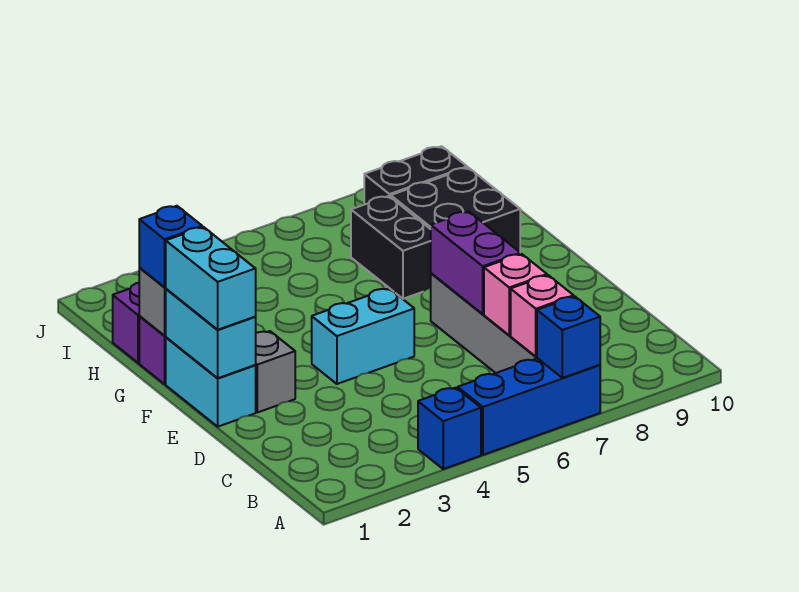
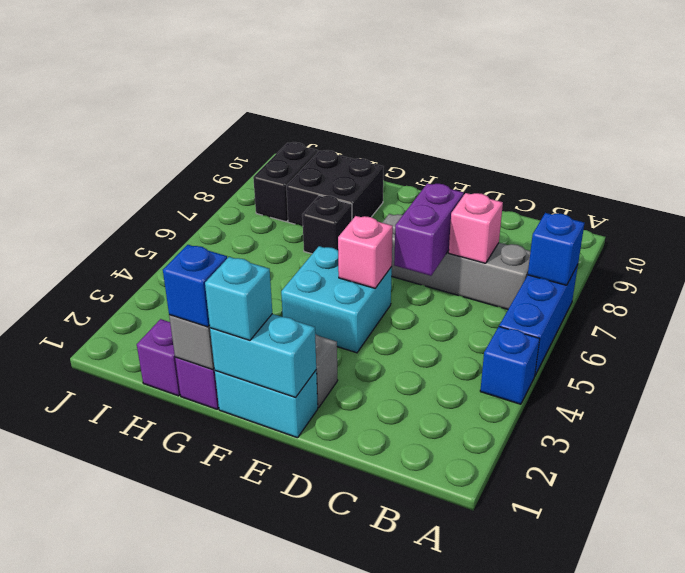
pink brick B7 level 2 -> pink brick E5 level 2
purple brick D7:E7 level 2 -> purple brick D6:D7 level 2
cyan brick E1:F1 level 3 -> cyan brick F1 level 3
cyan brick E4:E5 level 1 -> cyan brick E4:F5 level 1
black brick G7:H7 level 1 -> black brick G7 level 1

